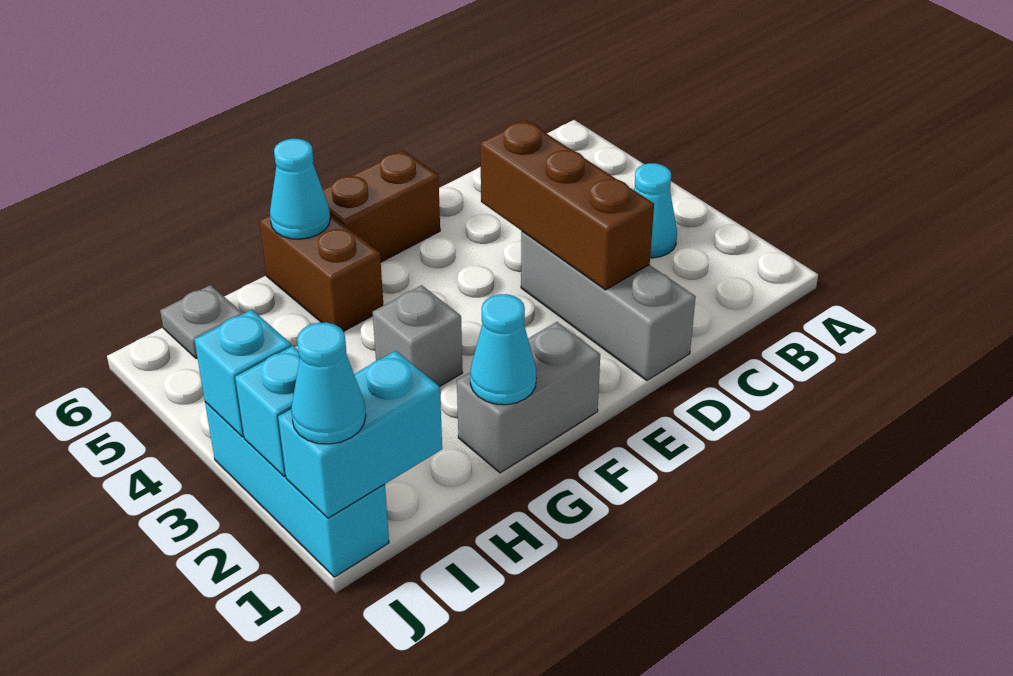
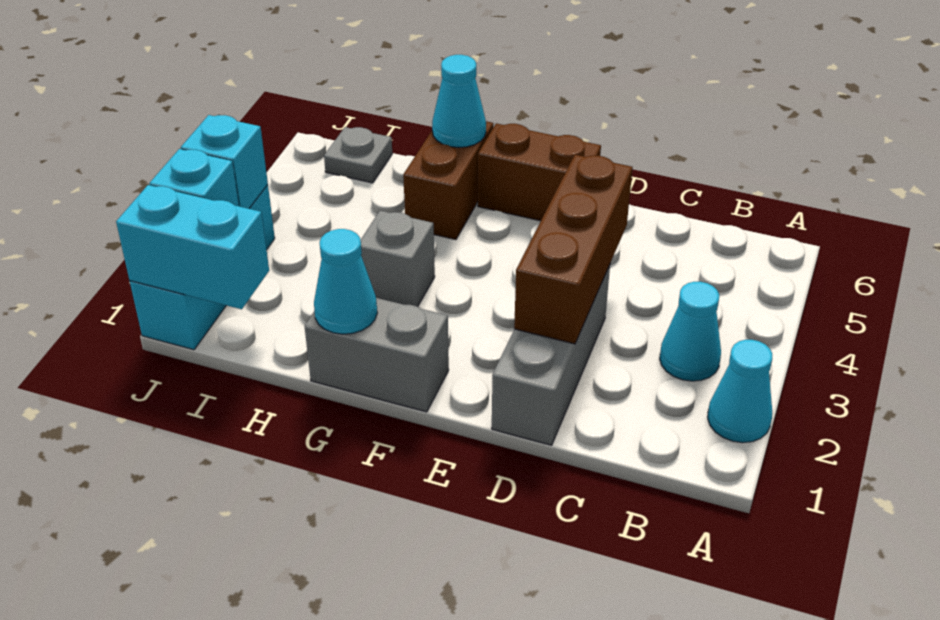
cyan cone J1 level 3 -> cyan cone A2 level 1

